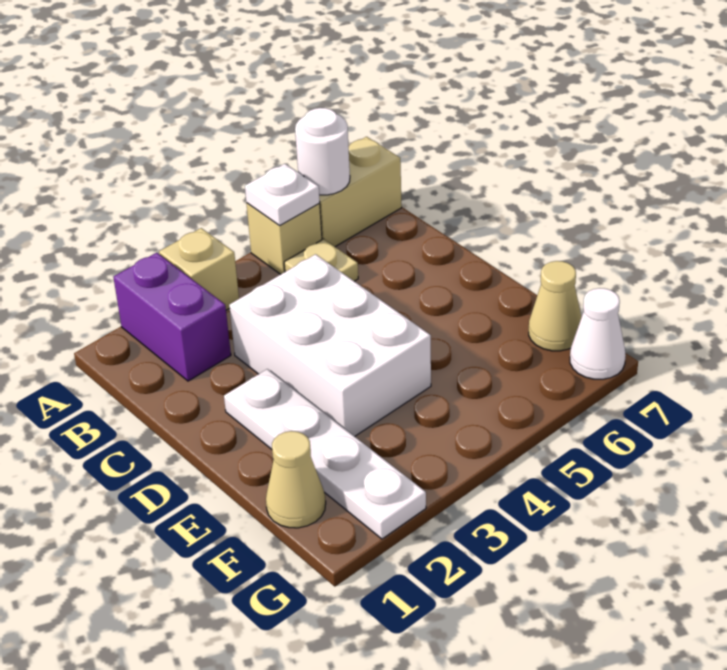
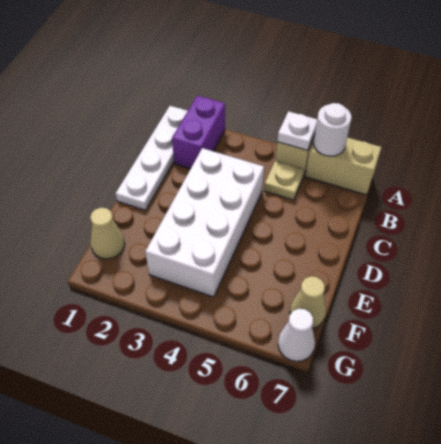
tan brick A3 level 1 -> none
white brick C3:E4 level 1 -> white brick C3:F4 level 1
white plate D2:G2 level 1 -> white plate A1:D1 level 1

